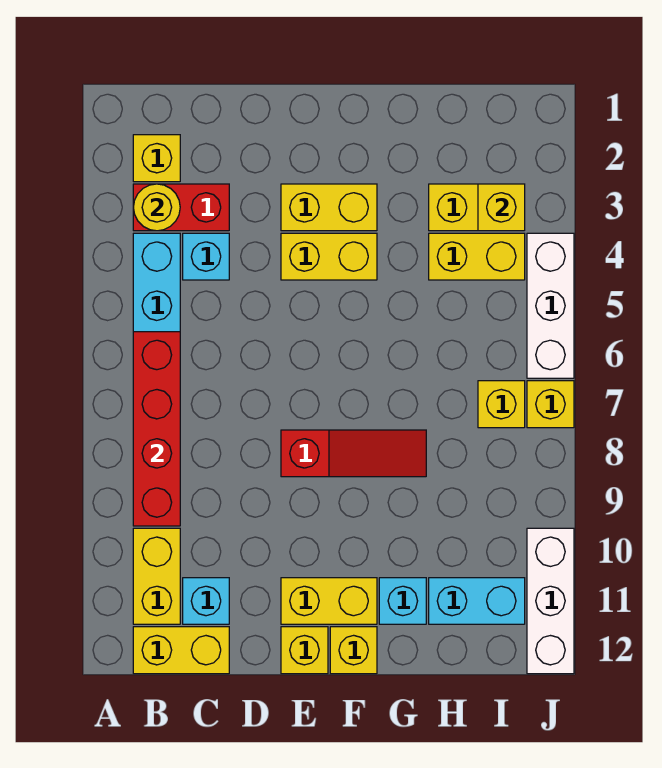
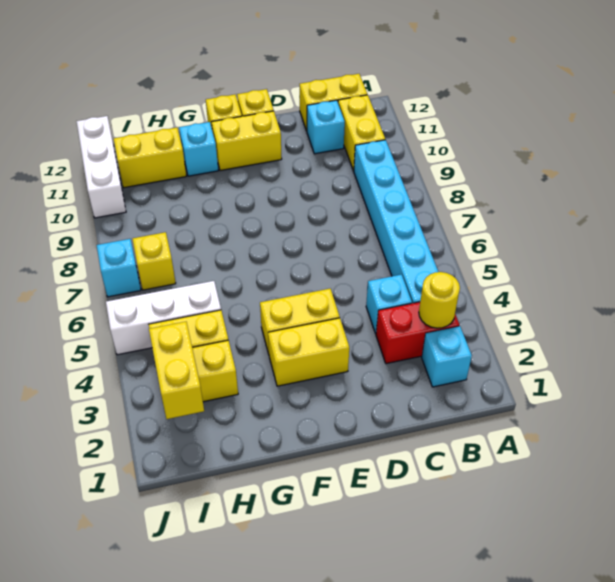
yellow brick B2 level 1 -> cyan brick B2 level 1
red brick B6:B9 level 2 -> none
red slope E8:G8 level 1 top E -> none
cyan brick H11:I11 level 1 -> yellow brick H11:I11 level 1
yellow brick I3 level 2 -> yellow brick I2:I3 level 2
white brick J4:J6 level 1 -> white brick H5:J5 level 1
yellow brick J7 level 1 -> cyan brick J7 level 1

